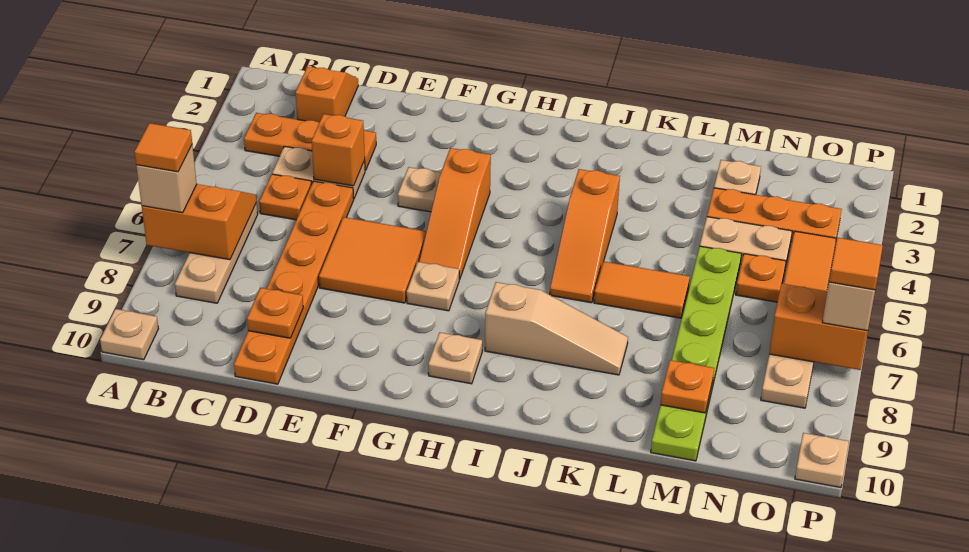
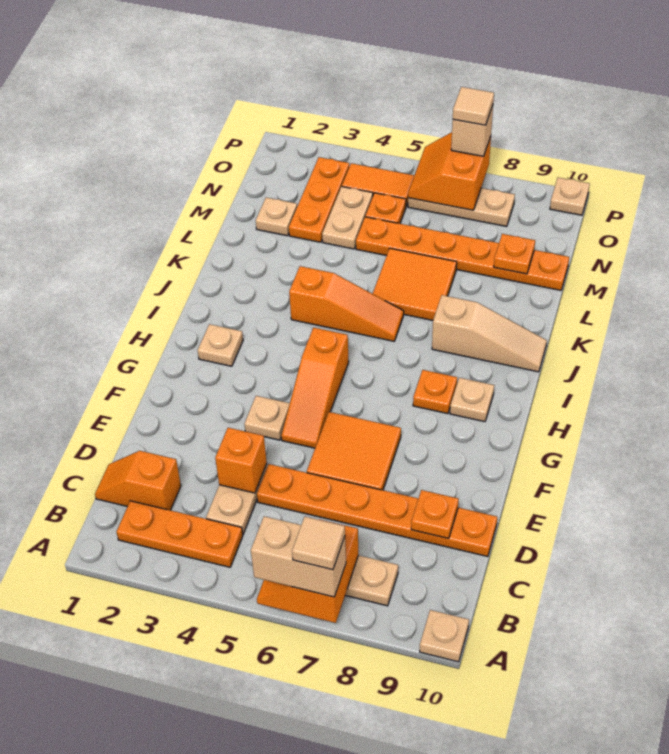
tan brick A7 level 3 -> tan brick A6:A7 level 3
orange tile A7 level 4 -> tan tile A7 level 4
orange plate B3:D3 level 1 -> orange plate B2:B4 level 1
orange plate C5 level 1 -> orange plate H8 level 1
orange slope G4:G6 level 1 top 4 -> orange slope F5:H5 level 1 top H
tan plate G7 level 1 -> tan plate H2 level 1
tan slope I8:K8 level 1 top I -> tan slope J8:J10 level 1 top 8
orange tile K6:L6 level 1 -> orange tile K6:L7 level 1
lime plate M5:M10 level 1 -> orange plate M5:M10 level 1
orange tile P7 level 4 -> tan tile P7 level 4

